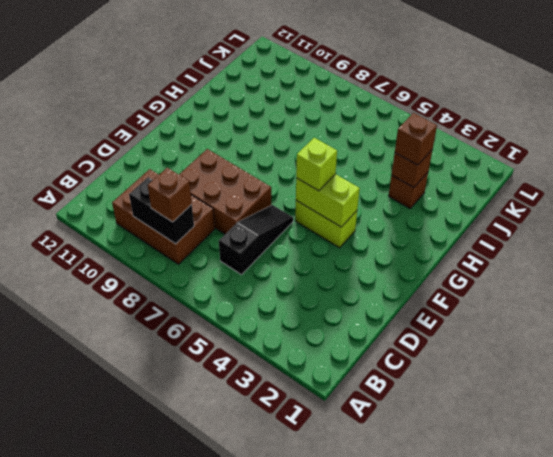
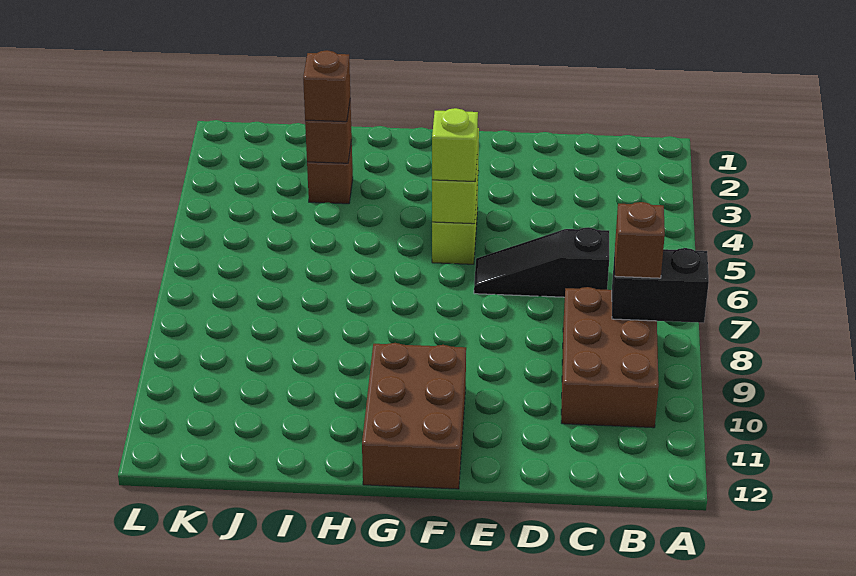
black brick B8:B9 level 2 -> black brick A8:B8 level 2
brown brick D7:E9 level 1 -> brown brick F10:G12 level 1

